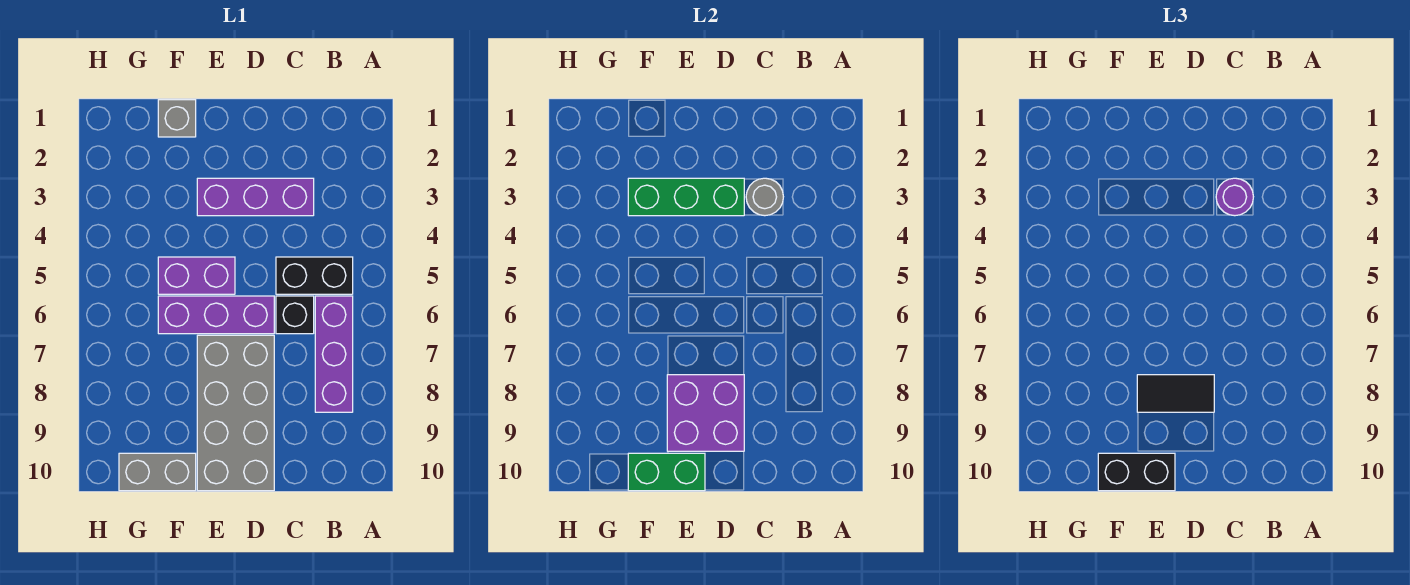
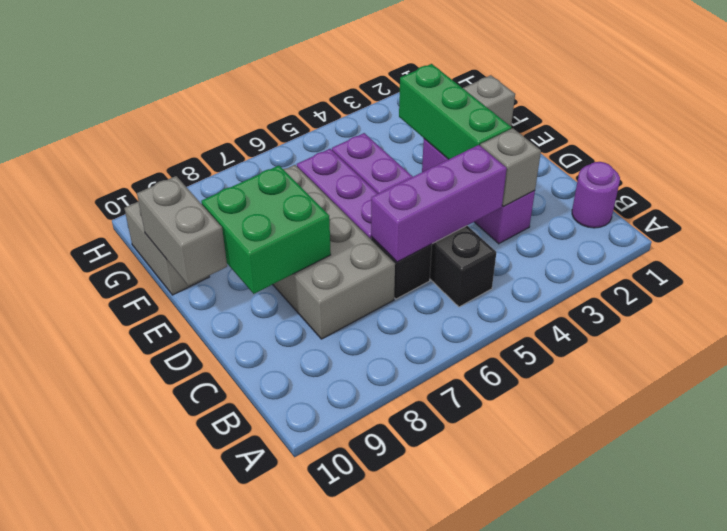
purple brick B6:B8 level 1 -> purple brick C4:C6 level 2
grey round brick C3 level 2 -> grey brick C3 level 2
purple round brick C3 level 3 -> purple round brick B1 level 1
grey brick D7:E10 level 1 -> grey brick C7:F8 level 1
purple brick D8:E9 level 2 -> green brick D8:E9 level 2
black tile D8:E8 level 3 -> none
green brick E10:F10 level 2 -> grey brick E10:F10 level 2
black brick E10:F10 level 3 -> none

